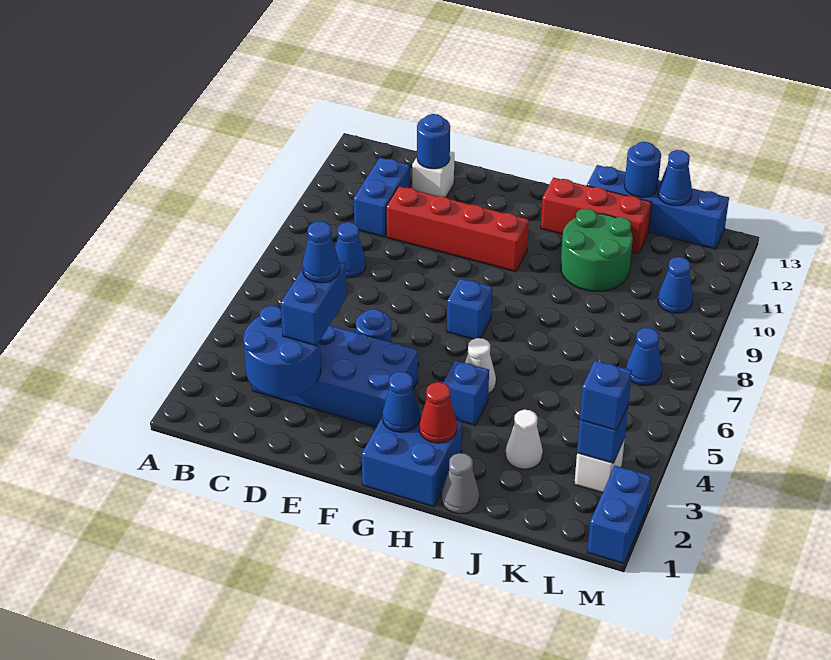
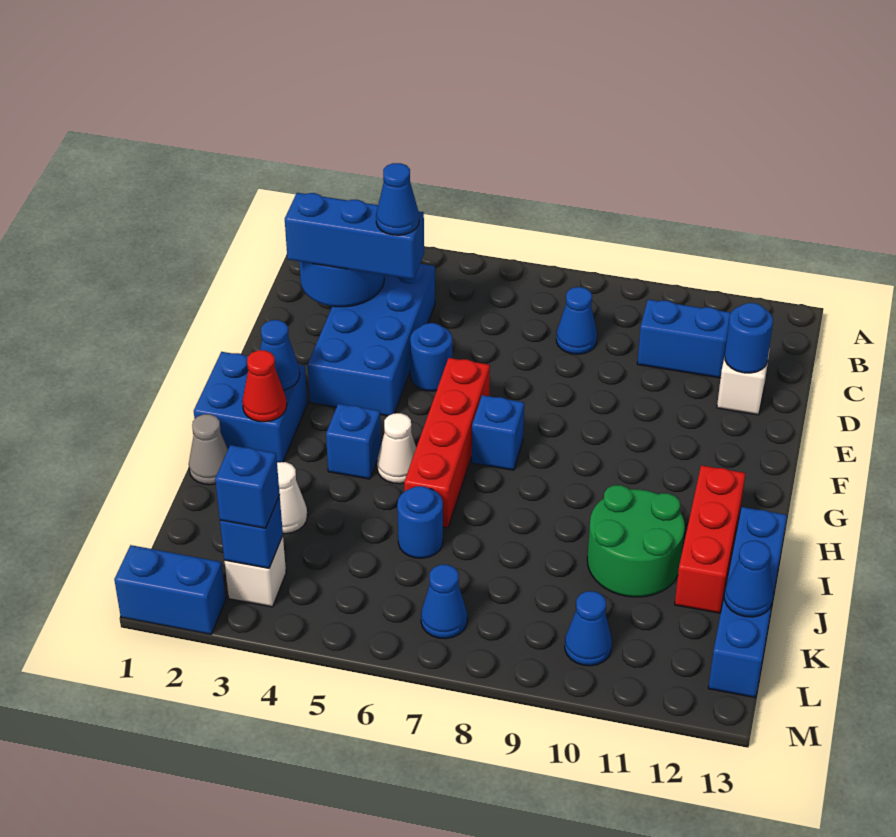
blue brick D3:D4 level 3 -> blue brick D2:D4 level 3
red brick D10:G10 level 1 -> red brick F6:I6 level 1
blue round brick J13 level 2 -> blue round brick J6 level 1

